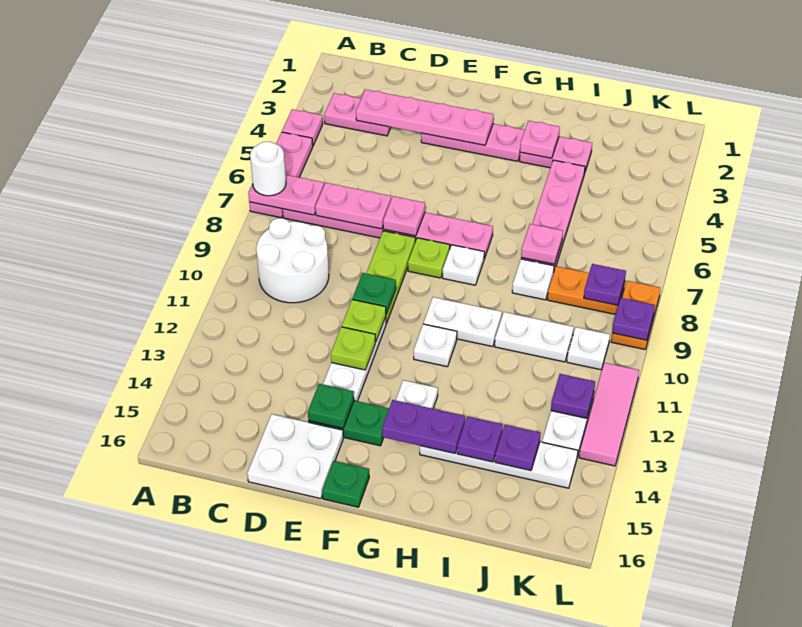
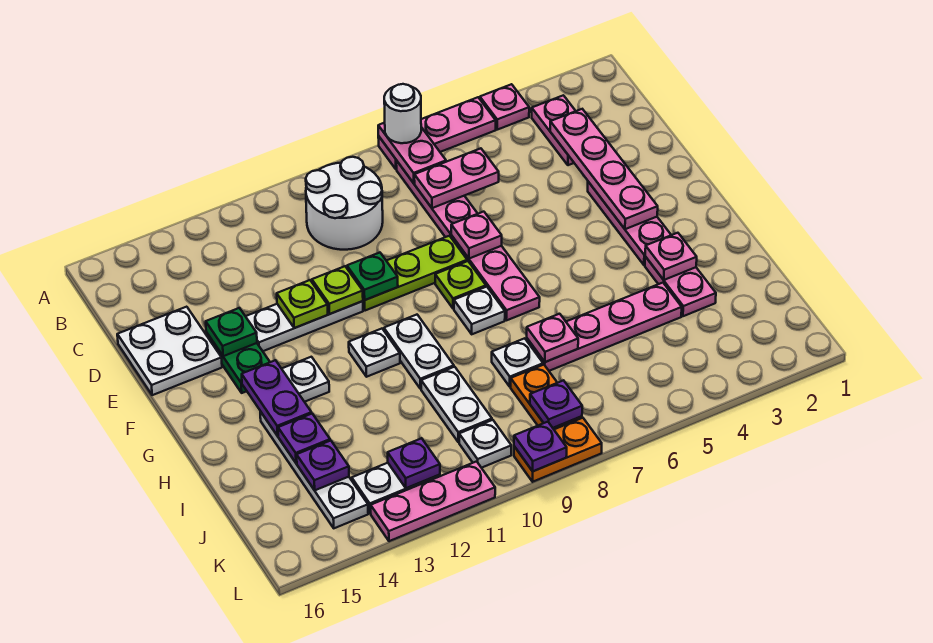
pink plate C7:D7 level 2 -> pink plate C6:C7 level 2
green plate F16 level 1 -> none
pink tile L11:L13 level 1 -> pink plate L11:L13 level 1

